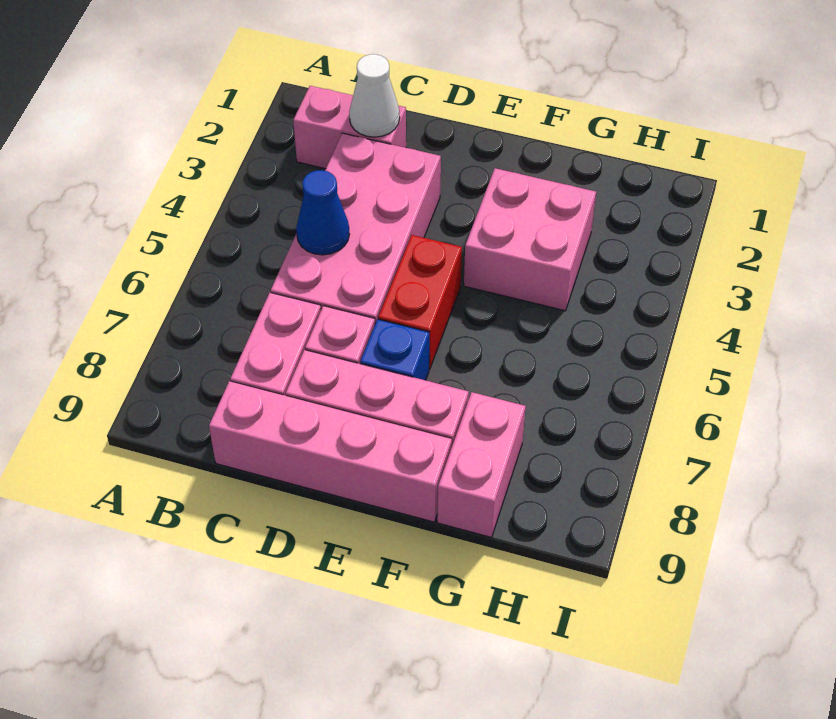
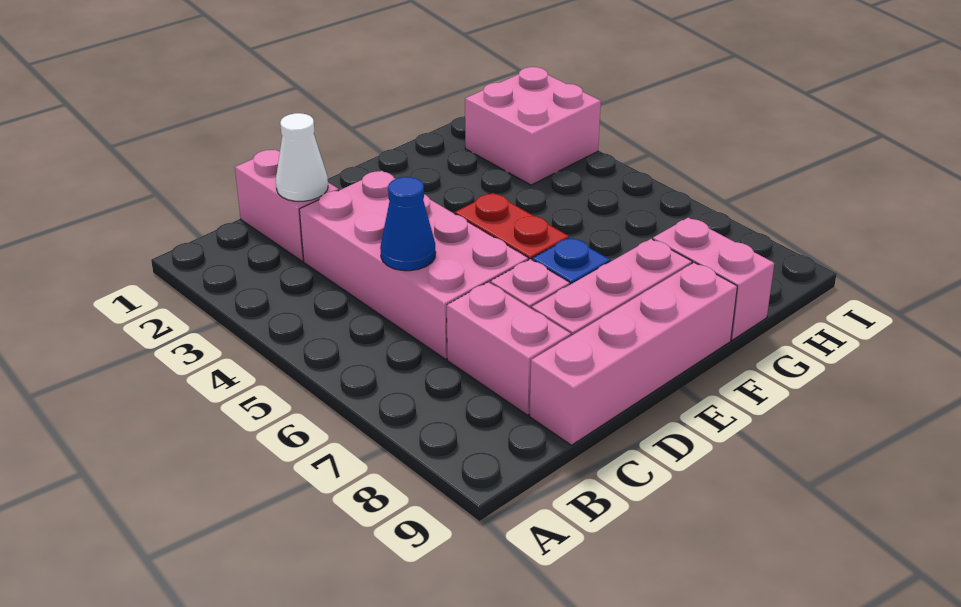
pink brick B2:C2 level 1 -> pink brick C1:C2 level 1
pink brick F3:G4 level 1 -> pink brick H2:I3 level 1

